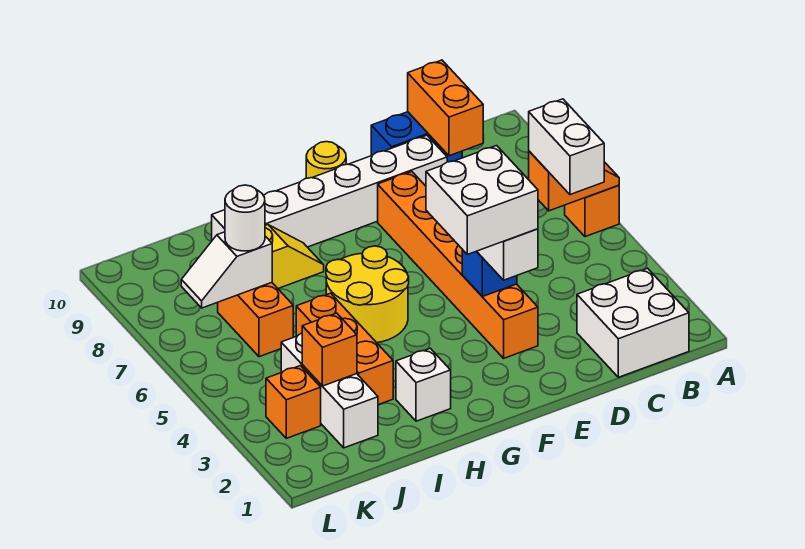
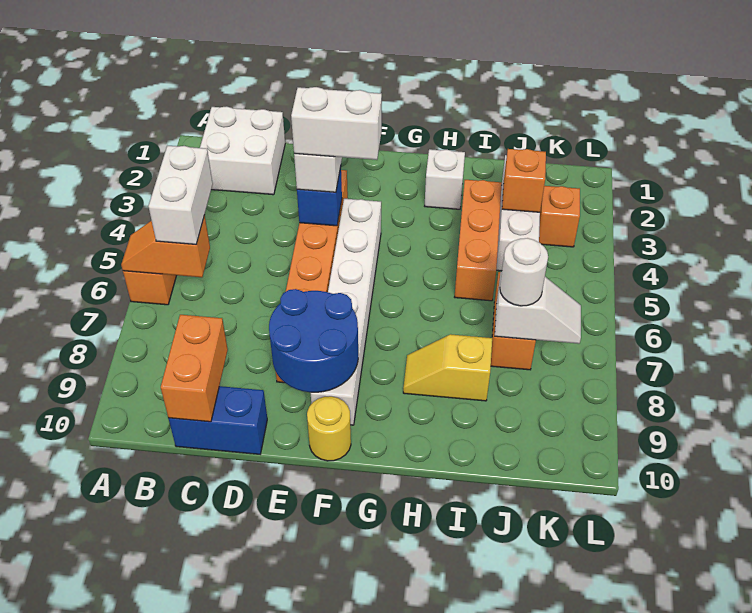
white brick D9:I9 level 1 -> white brick F4:F9 level 1
white brick E3:F4 level 4 -> white brick E4:F4 level 4
none -> blue round brick E8:F9 level 2
yellow round brick G5:H6 level 1 -> none

